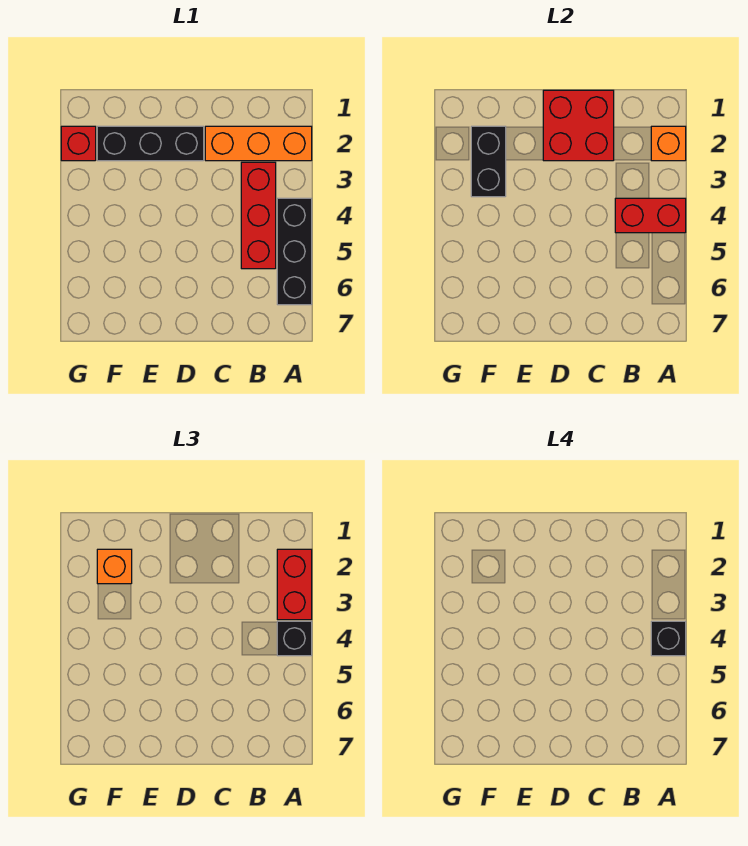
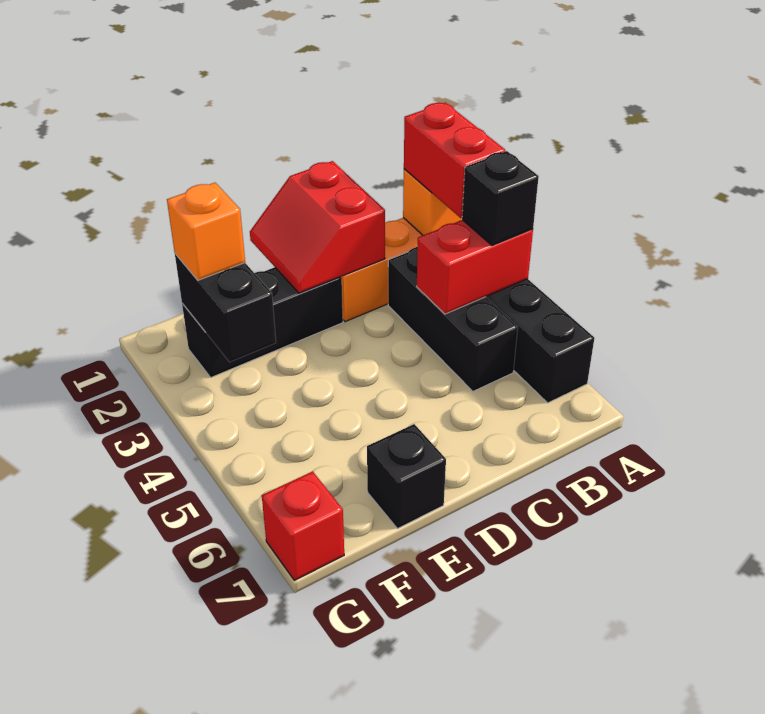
black brick A4 level 4 -> black brick E7 level 1
red brick B3:B5 level 1 -> black brick B3:B5 level 1
red brick C1:D2 level 2 -> red slope C1:D2 level 2 top C
red brick G2 level 1 -> red brick G7 level 1

